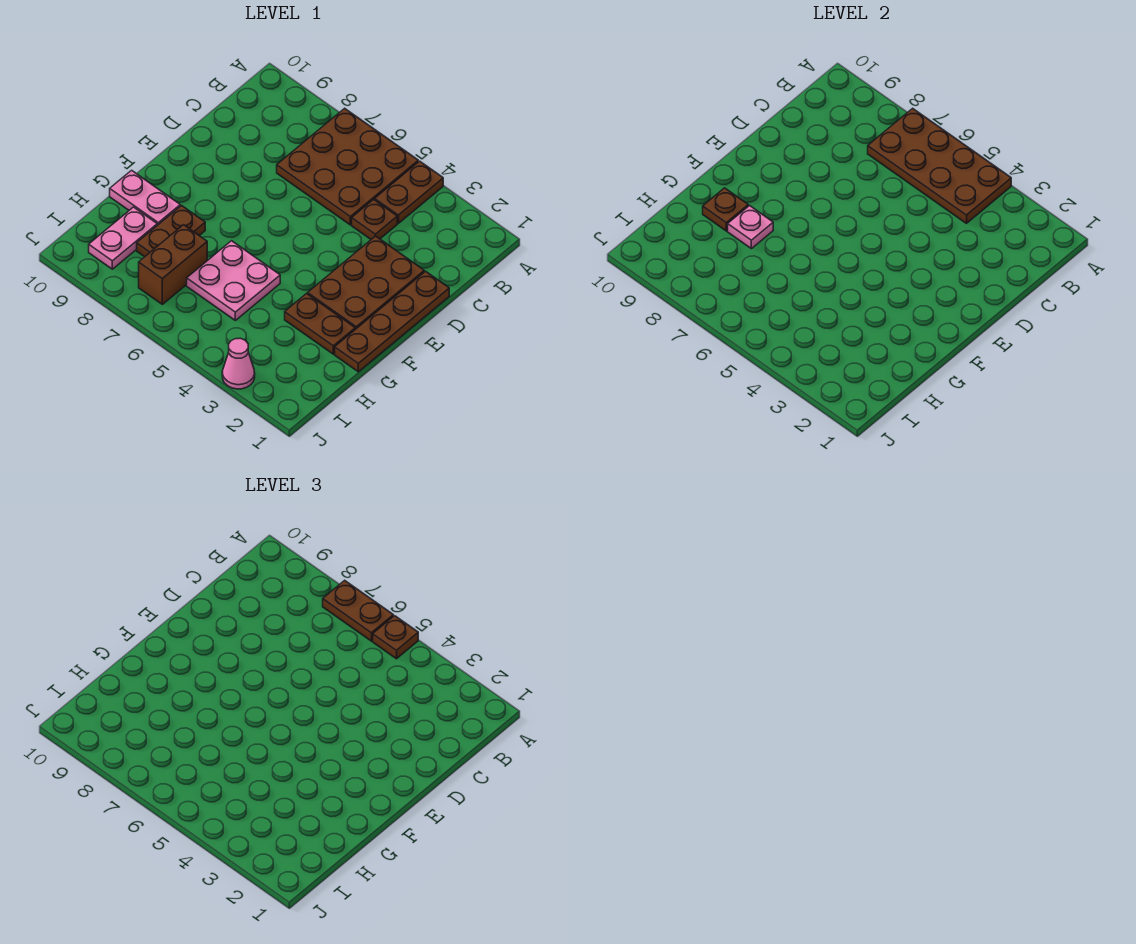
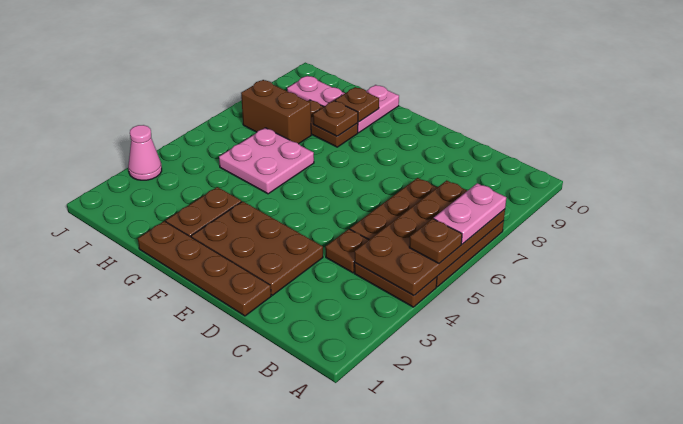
brown plate A6:A7 level 3 -> pink plate A6:A7 level 3
pink plate G8 level 2 -> brown plate G8 level 2

